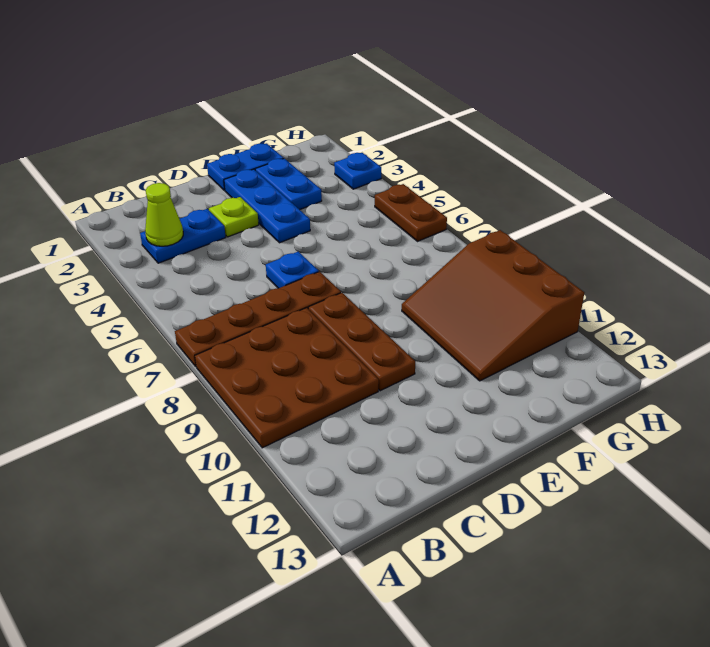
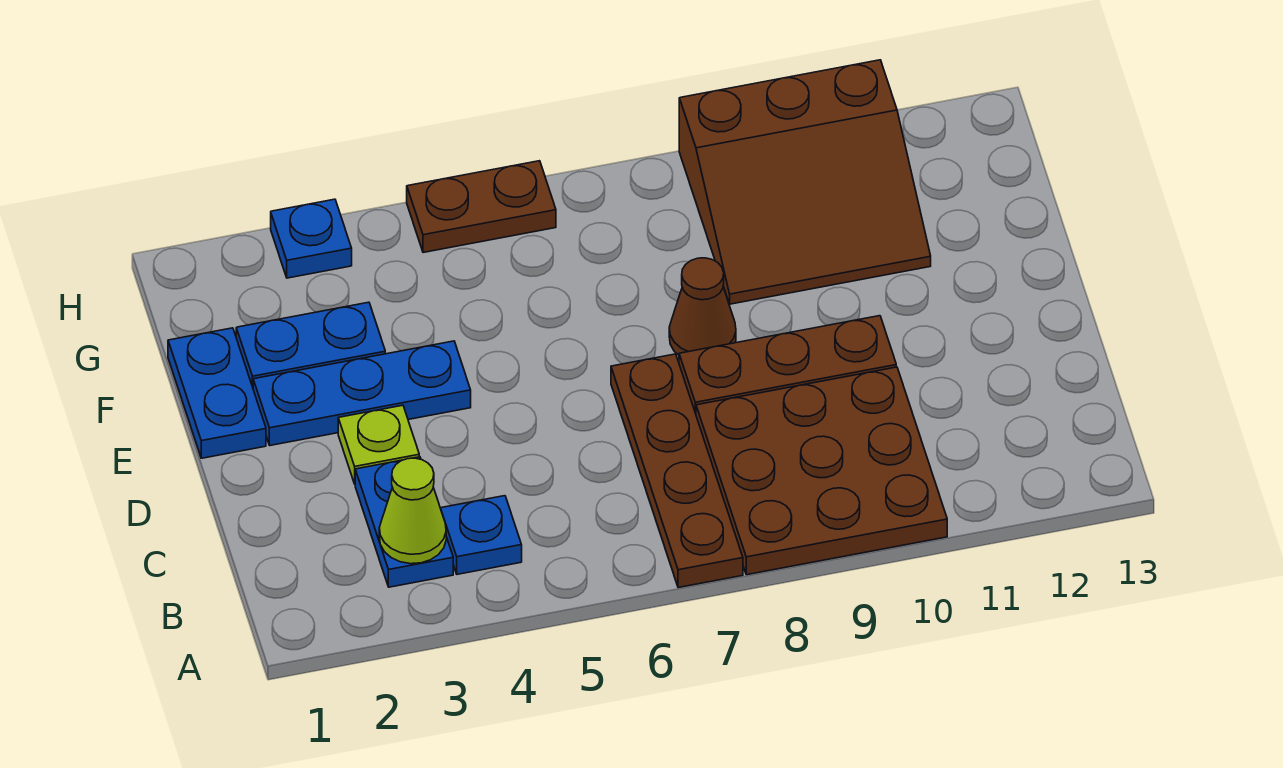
blue plate D6 level 1 -> blue plate B4 level 1
none -> brown cone E8 level 1

